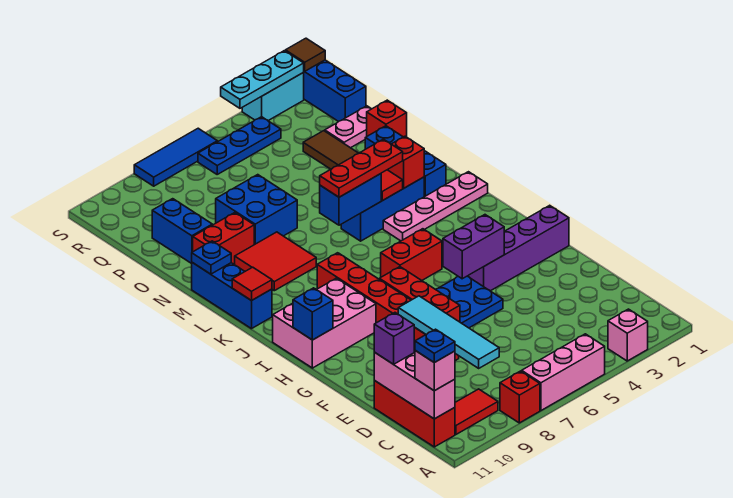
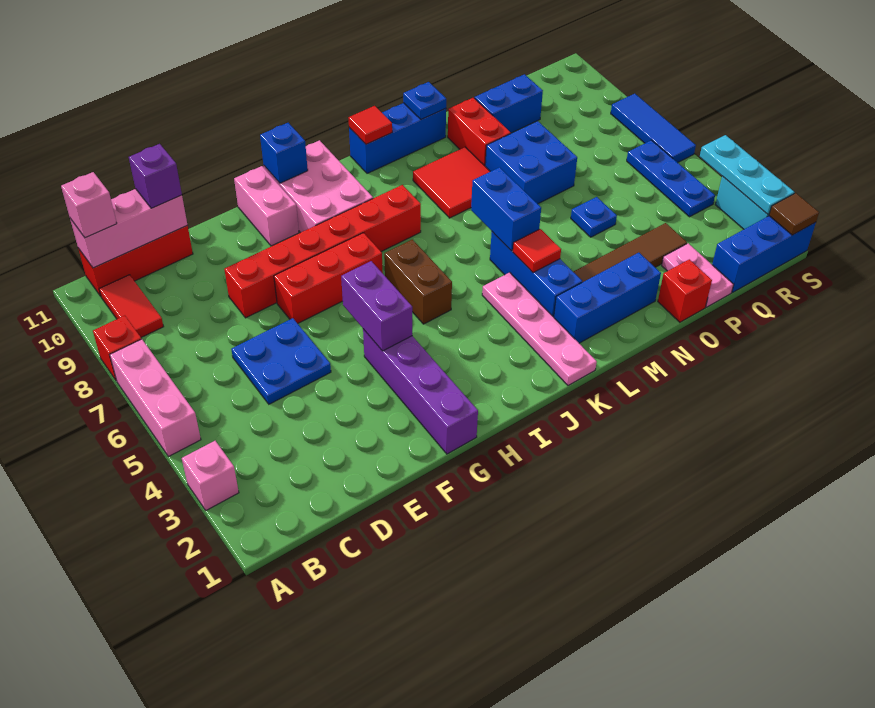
blue plate B11 level 4 -> blue plate O5 level 1
cyan tile C8:F8 level 2 -> none
blue plate F5:G6 level 1 -> blue plate D5:E6 level 1
none -> pink brick G10:G11 level 1
red brick I5:I6 level 1 -> brown brick I5:I6 level 1
red brick L3 level 2 -> none
red plate L4:L6 level 3 -> none

